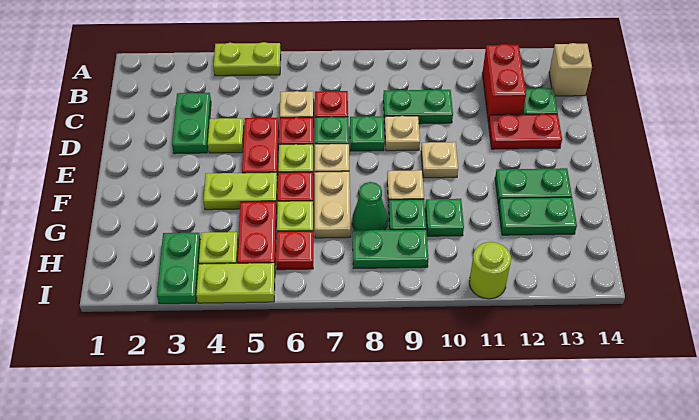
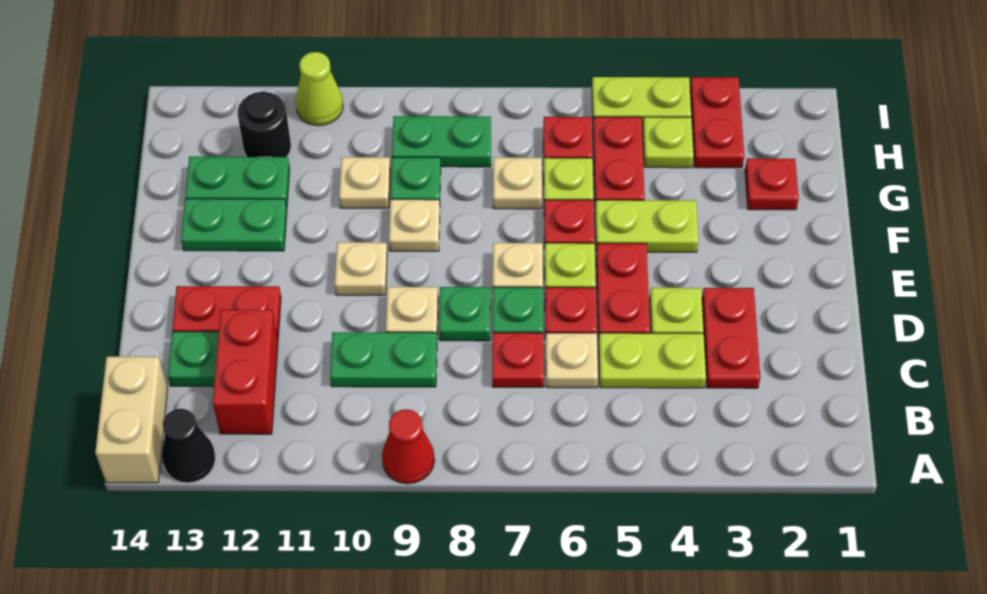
lime plate A4:A5 level 1 -> lime plate C4:C5 level 1
none -> red cone A9 level 1
none -> black cone A13 level 1
tan brick B14 level 1 -> tan brick A14:B14 level 1
green plate C3:D3 level 1 -> red plate C3:D3 level 1
tan plate F7:G7 level 1 -> tan plate G7 level 1
none -> red plate G2 level 1
green cone G8 level 1 -> none
green plate G10 level 1 -> tan plate G10 level 1
green plate H3:I3 level 1 -> red plate H3:I3 level 1
none -> black round brick H12 level 1
lime round brick I11 level 1 -> lime cone I11 level 1

